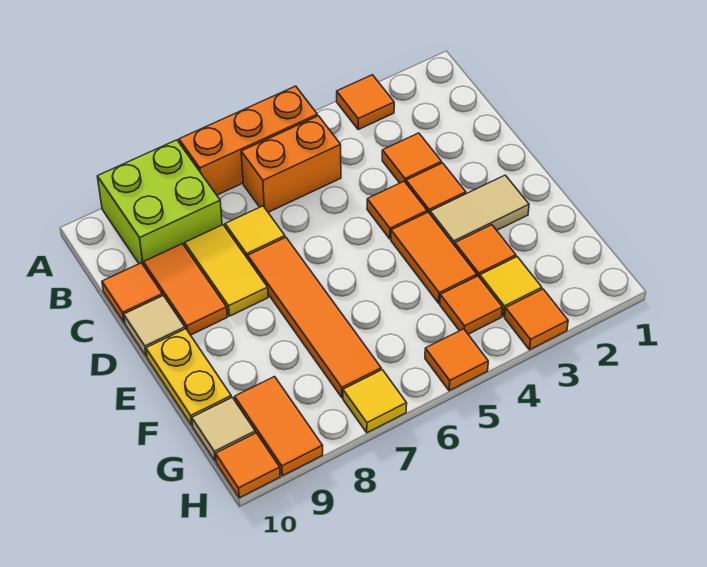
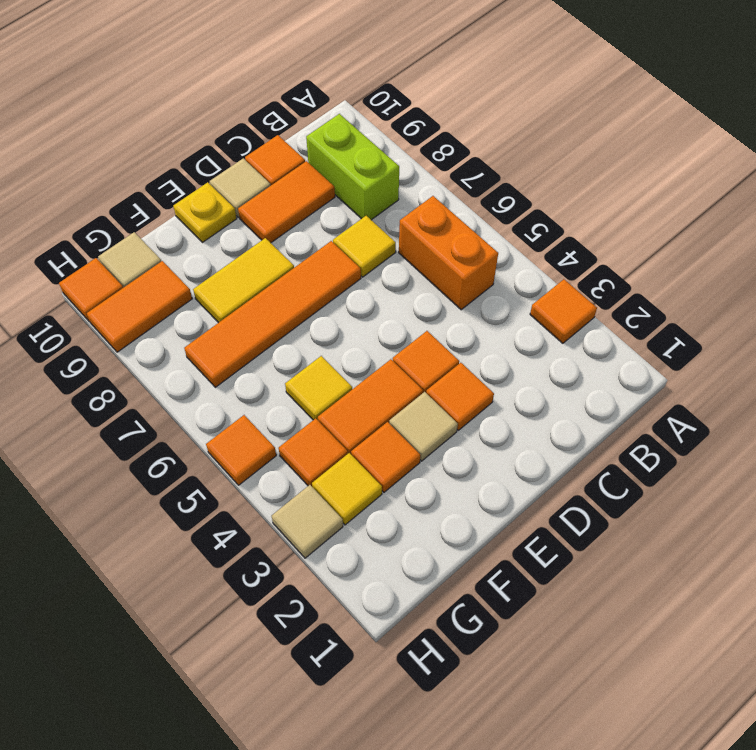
orange brick A5:A7 level 1 -> none
lime brick A8:B9 level 1 -> lime brick B8:B9 level 1
orange tile C3 level 1 -> none
yellow tile C8:D8 level 1 -> yellow tile E8:F8 level 1
tan tile E2:E3 level 1 -> tan tile E3 level 1
yellow plate E10:F10 level 1 -> yellow plate E10 level 1
orange tile H3 level 1 -> tan tile H3 level 1
yellow tile H7 level 1 -> yellow tile F5 level 1

